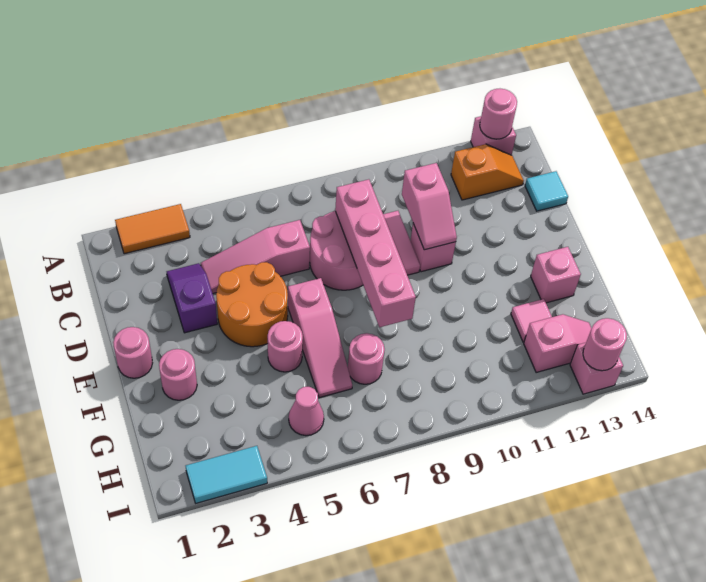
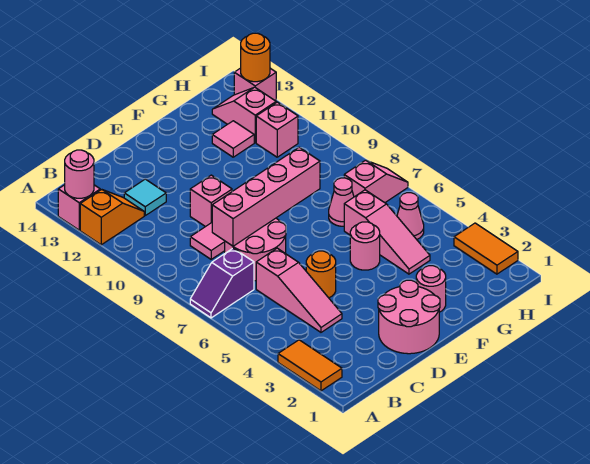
orange slope B12:B13 level 1 top 12 -> orange slope A12:B12 level 1 top A
purple slope C3:D3 level 1 top D -> purple slope A7:B7 level 1 top B
pink slope C10:D10 level 2 top C -> pink slope H7:I7 level 1 top H
cyan tile C14 level 1 -> cyan tile C12 level 1
orange round brick D4:E5 level 1 -> orange round brick D5 level 1
pink round brick E1 level 1 -> pink round brick D1:E2 level 1
pink slope E6:G6 level 1 top E -> pink slope G4:G6 level 1 top 6
pink brick F13 level 1 -> pink brick H11 level 1
pink round brick G7 level 1 -> pink cone G7 level 1
cyan tile I2:I3 level 1 -> orange tile I2:I3 level 1
pink round brick I13 level 2 -> orange round brick I13 level 2

